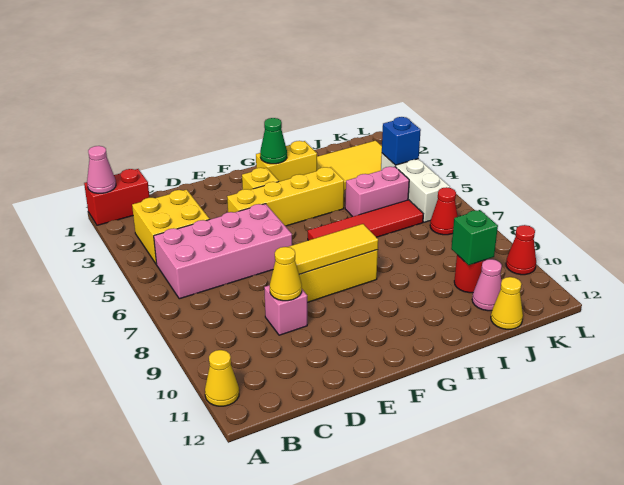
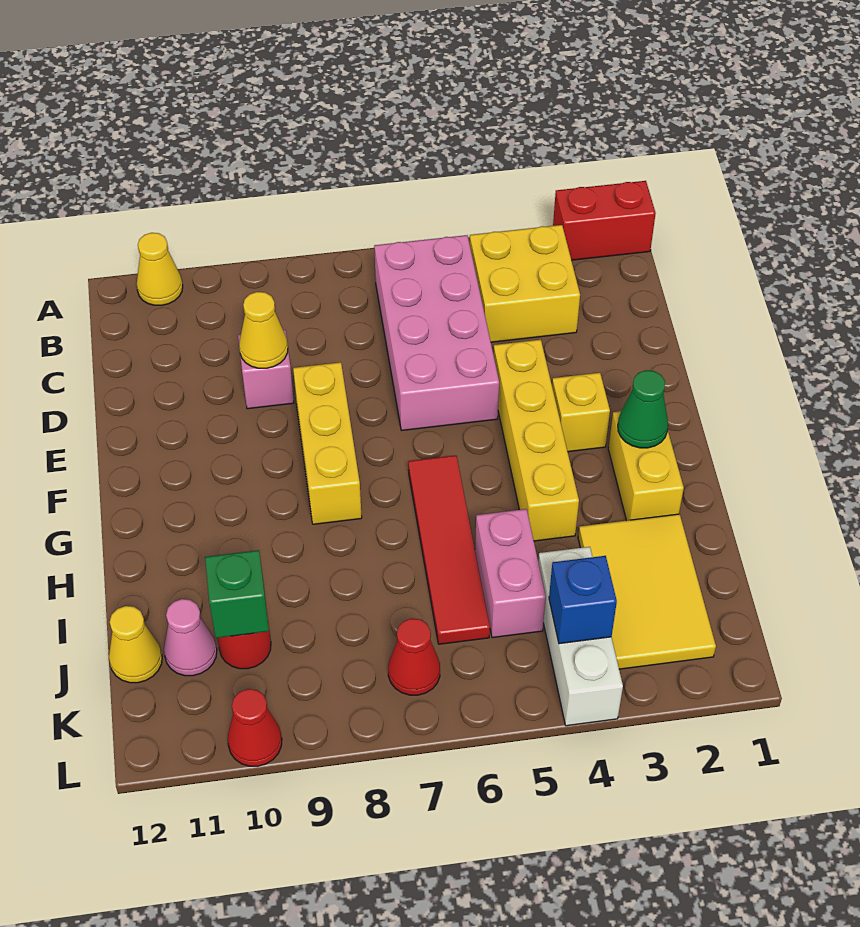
red brick A1:B1 level 1 -> red brick A1:A2 level 1
pink cone A1 level 2 -> none
yellow tile E8:G8 level 2 -> none
white brick K4:K6 level 1 -> white brick J4:L4 level 1

